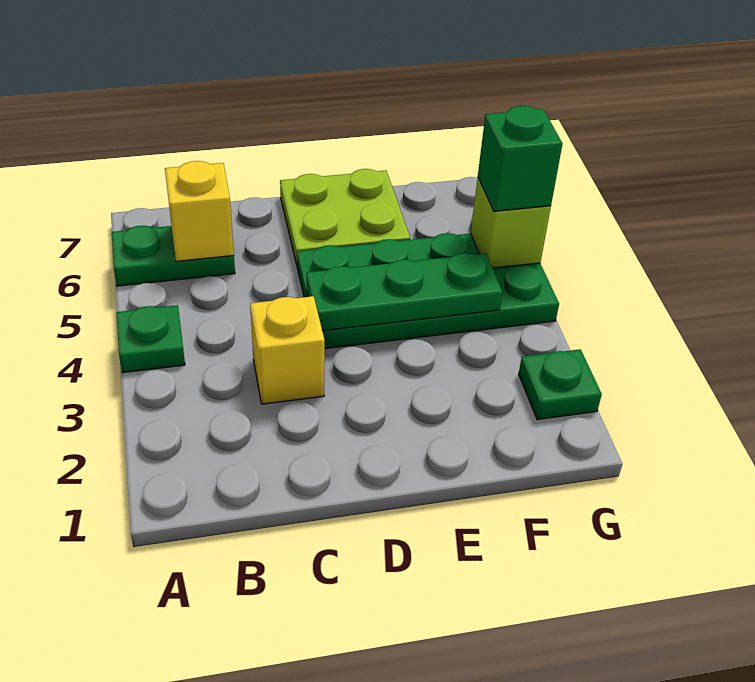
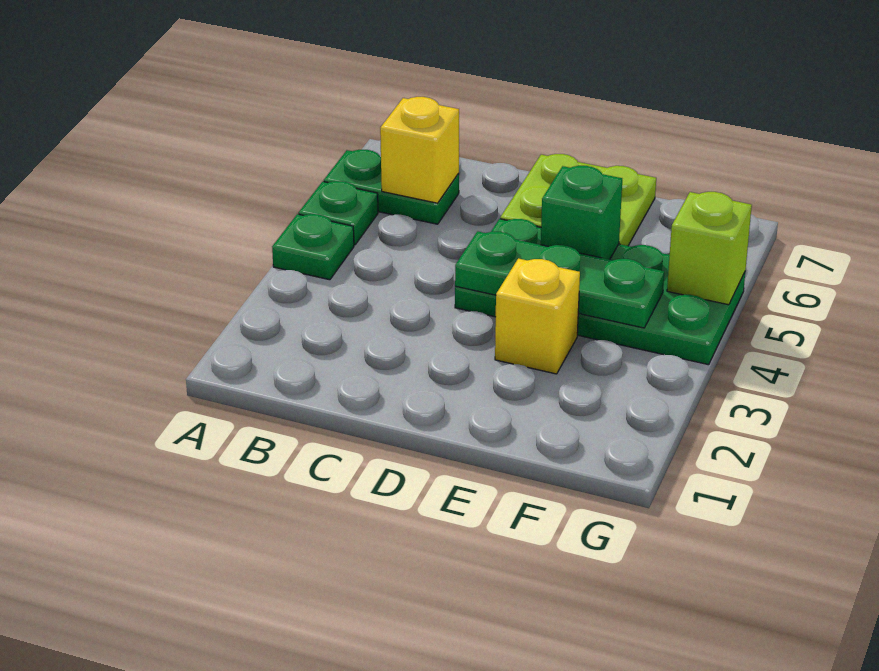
yellow brick C3 level 1 -> yellow brick E3 level 1
green plate G2 level 1 -> green plate A5 level 1
green brick G5 level 3 -> green brick E5 level 2

